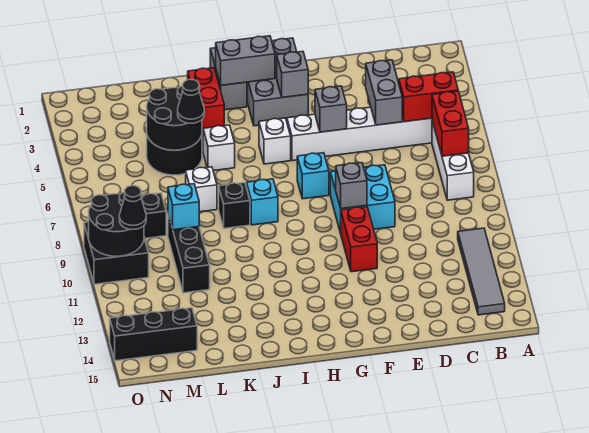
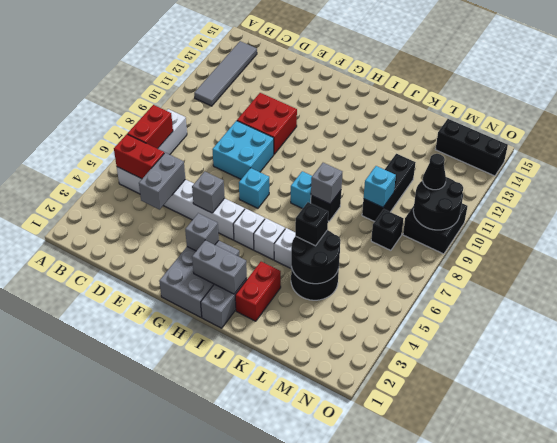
grey brick F9 level 2 -> grey brick J8 level 2
red brick F10:F11 level 1 -> red brick E10:F11 level 1
black cone K5 level 3 -> black brick K5 level 3
white brick K7 level 1 -> white brick I5 level 1

